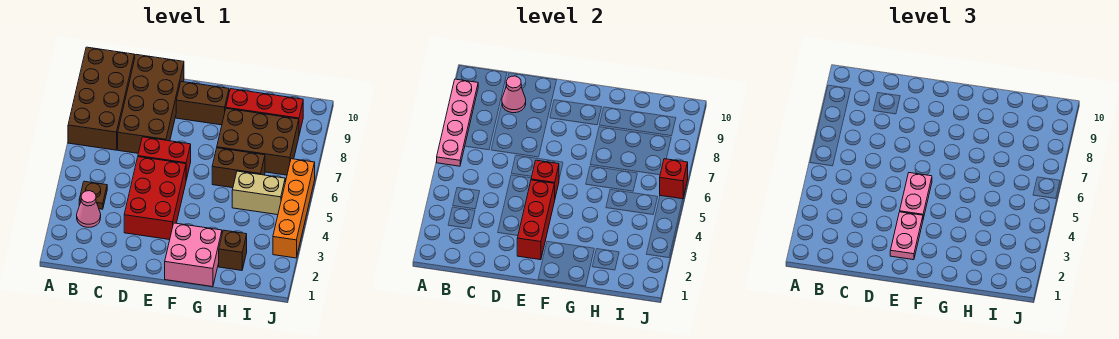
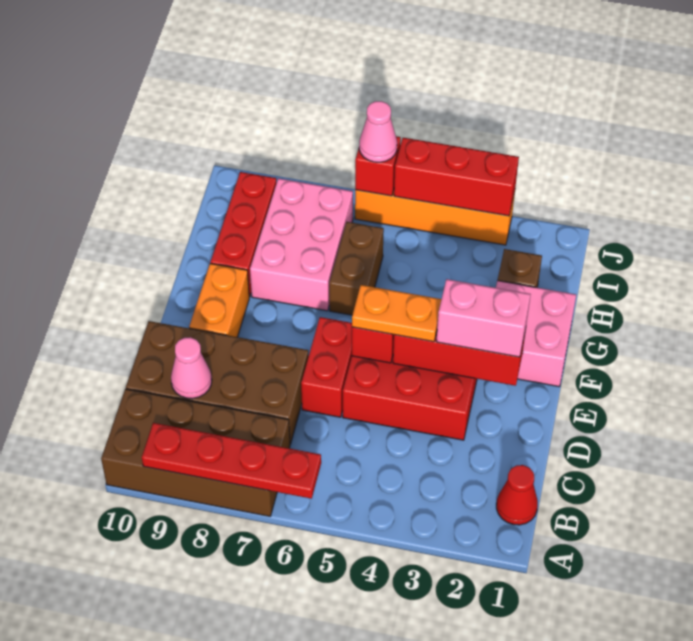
pink plate A6:A9 level 2 -> red plate A6:A9 level 2
none -> red cone B1 level 1
pink cone B3 level 1 -> pink cone J6 level 3
brown plate B4 level 1 -> none
pink plate E2:E3 level 3 -> pink brick E2:E3 level 3
pink plate E4:E5 level 3 -> orange plate E4:E5 level 3
brown brick E9:F9 level 1 -> orange brick E9:F9 level 1
brown brick G7:I8 level 1 -> pink brick G7:I8 level 1
tan brick H5:I5 level 1 -> none
none -> red brick J3:J5 level 2

